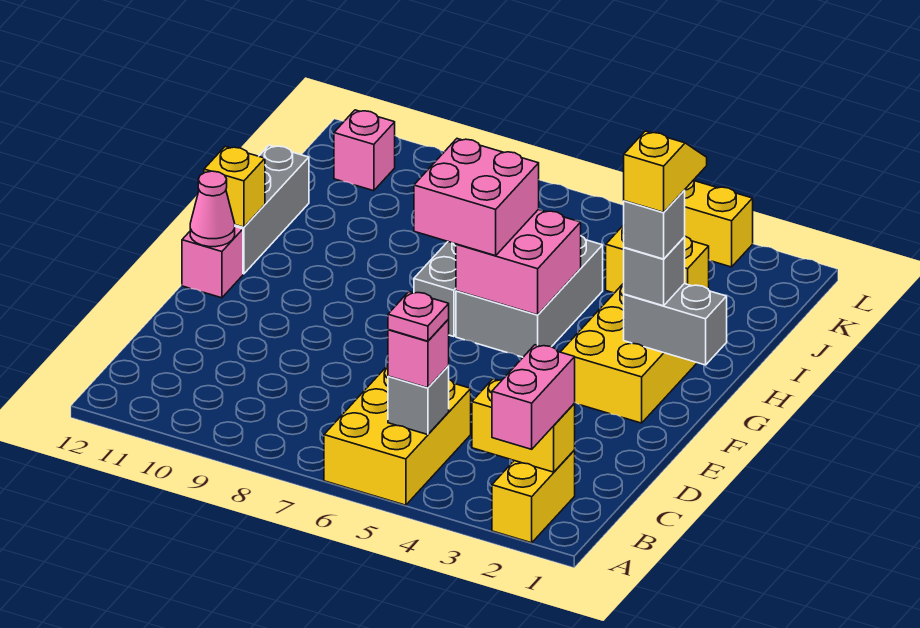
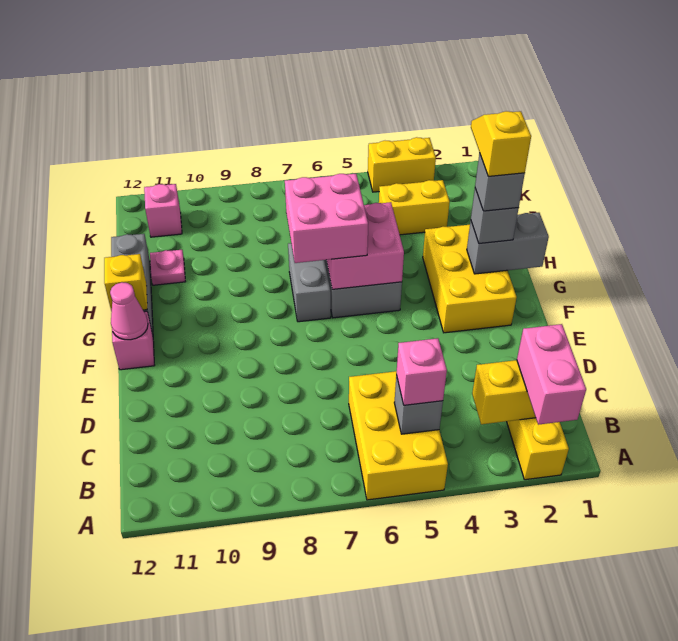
pink plate B5 level 4 -> pink plate I11 level 1

